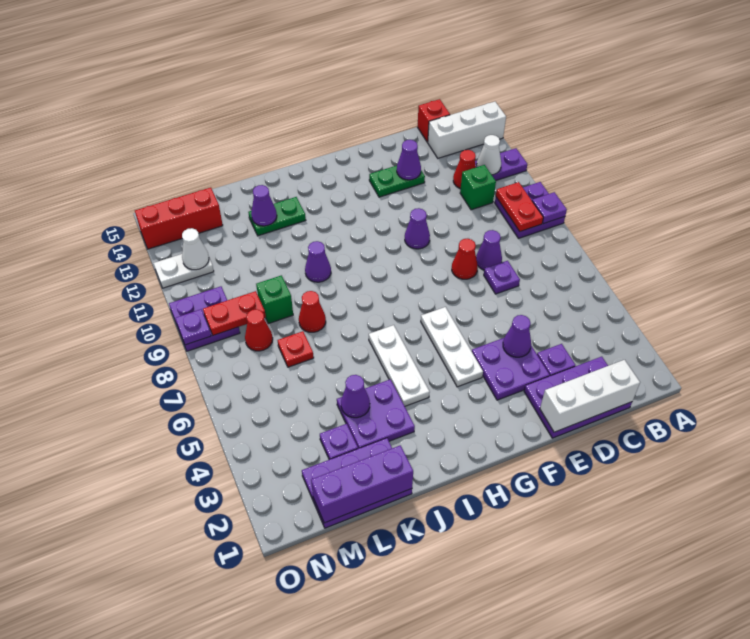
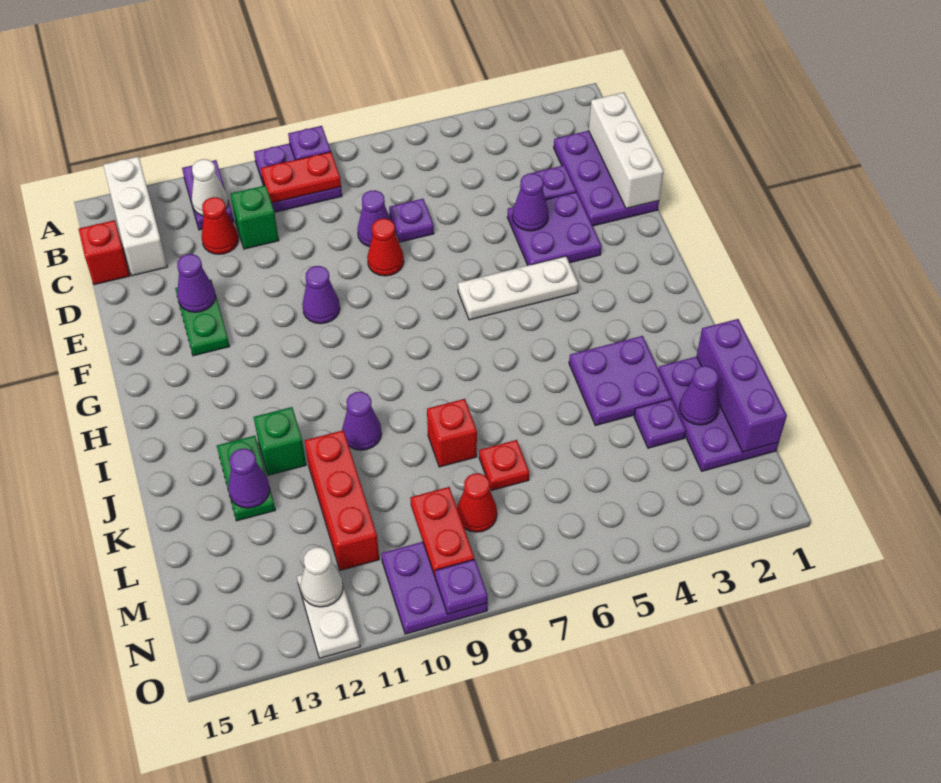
white plate I4:I6 level 1 -> none
purple cone K4 level 2 -> purple cone L2 level 2
red cone K8 level 1 -> red brick K8 level 1
green brick L9 level 1 -> green brick J12 level 1
red brick M14:O14 level 1 -> red brick K11:M11 level 1

